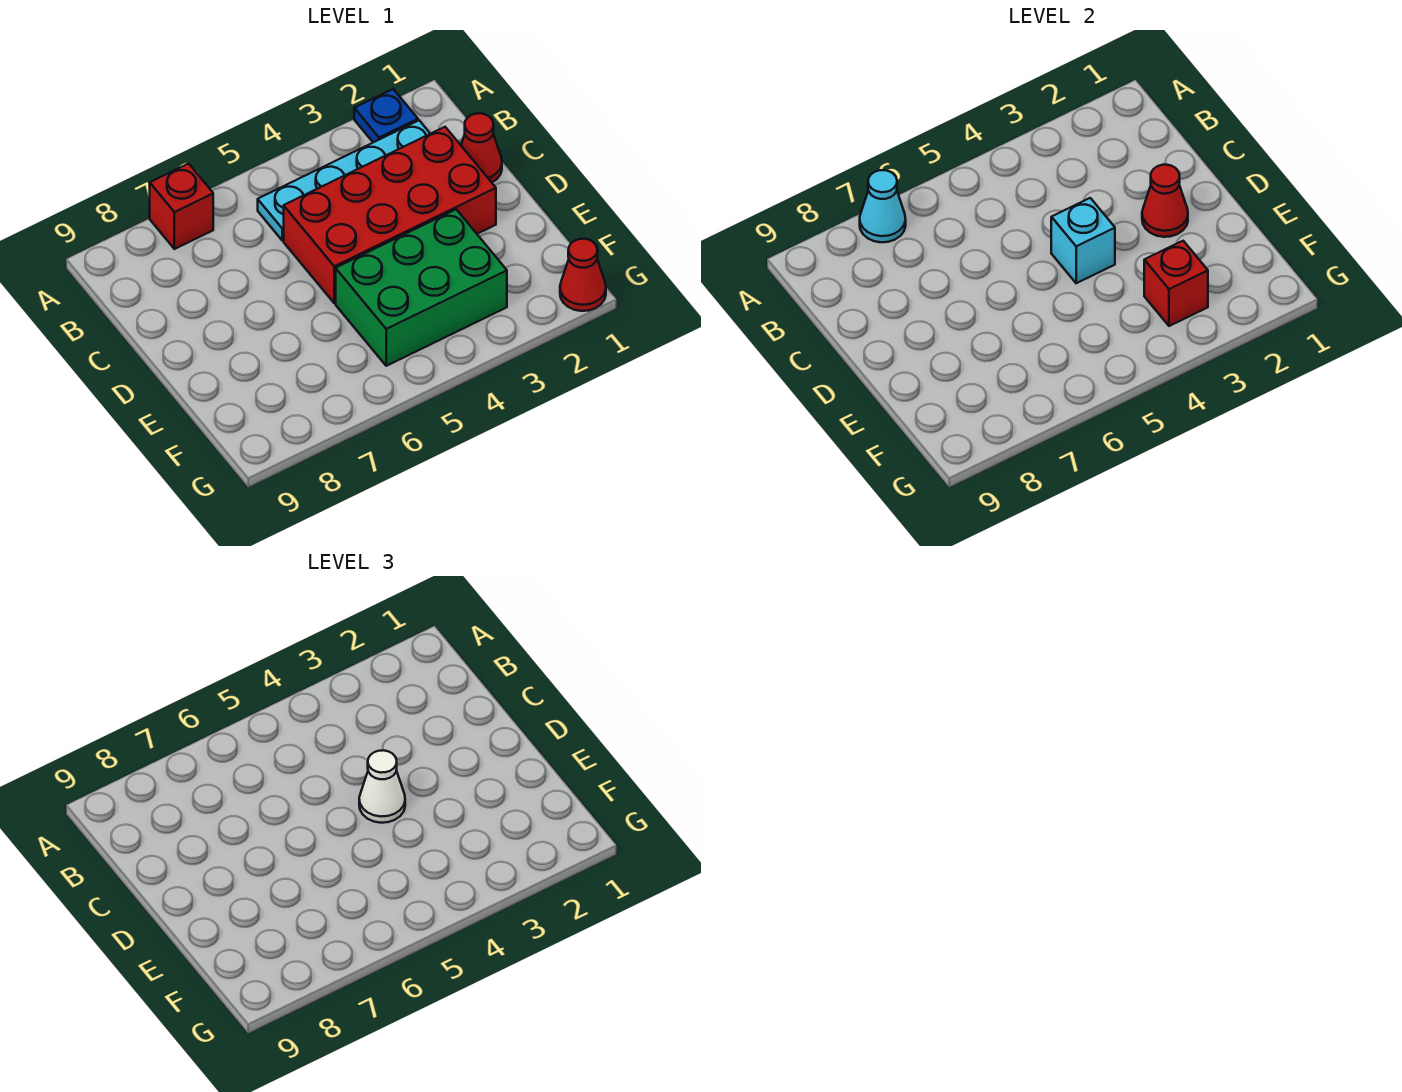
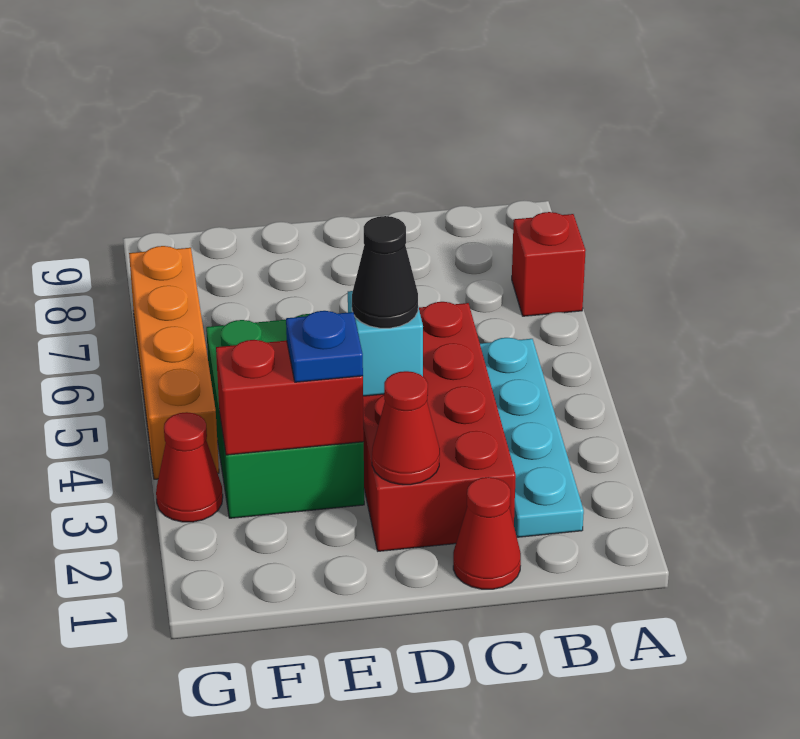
blue plate A2 level 1 -> blue plate E3 level 3
cyan cone A7 level 2 -> none
white cone D4 level 3 -> black cone D4 level 3
red brick F3 level 2 -> red brick E3:F3 level 2
red cone G1 level 1 -> red cone G3 level 1
none -> orange brick G4:G7 level 1

